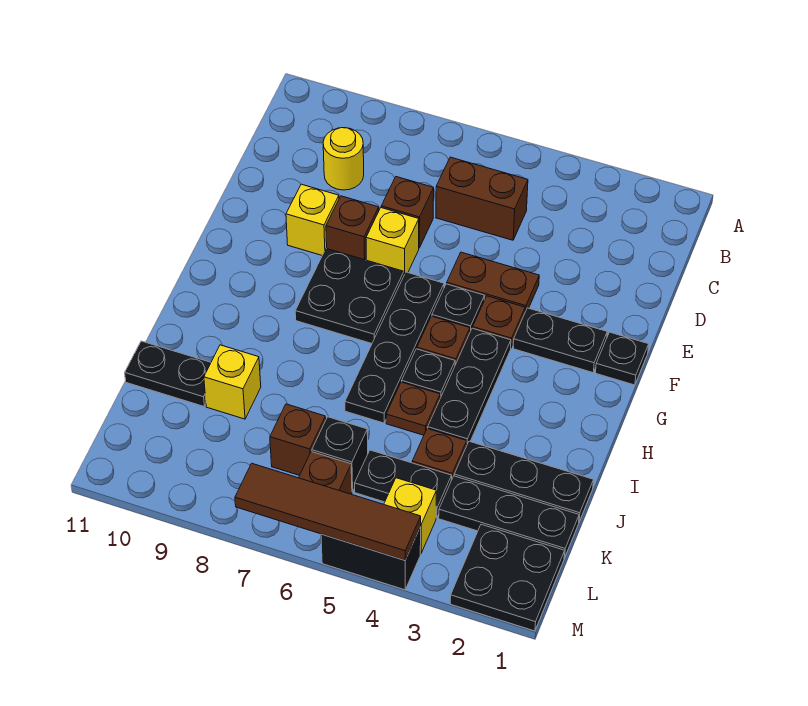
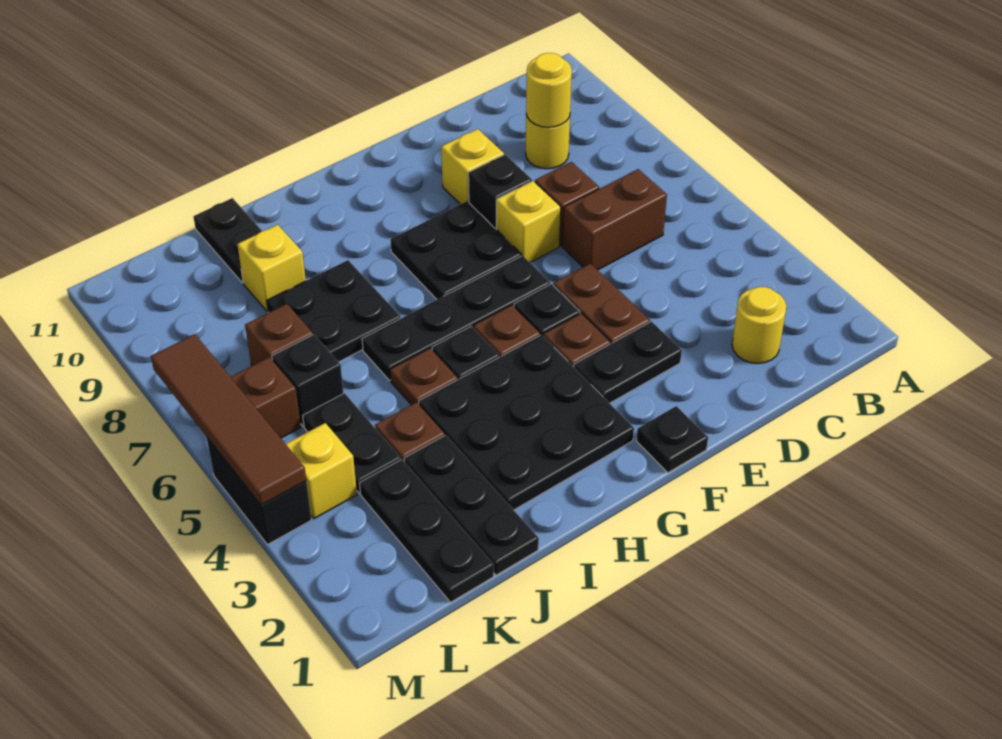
none -> yellow round brick C2 level 1
brown brick C5:C6 level 1 -> brown brick C6:D6 level 1
none -> yellow round brick C9 level 2
brown brick E8 level 1 -> black brick E8 level 1
black plate F2:F3 level 1 -> black plate E3:F3 level 1
black plate G4:I4 level 1 -> black plate G2:I4 level 1
black plate L1:M2 level 1 -> black plate I7:J8 level 1

